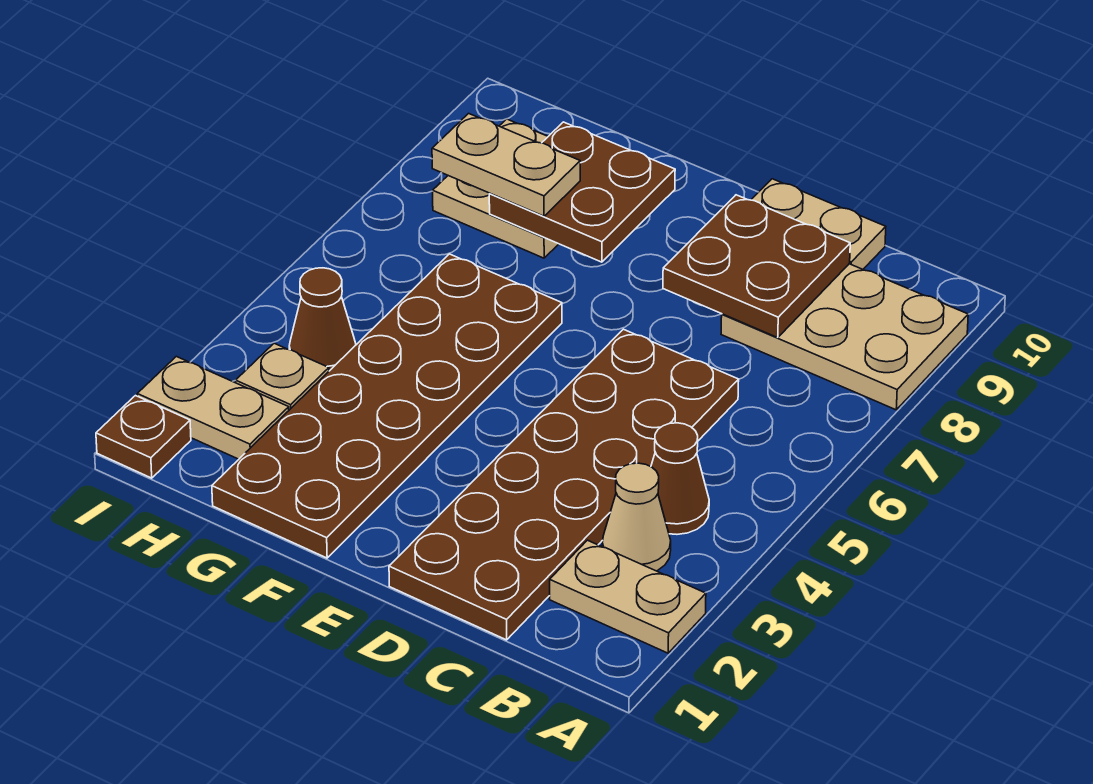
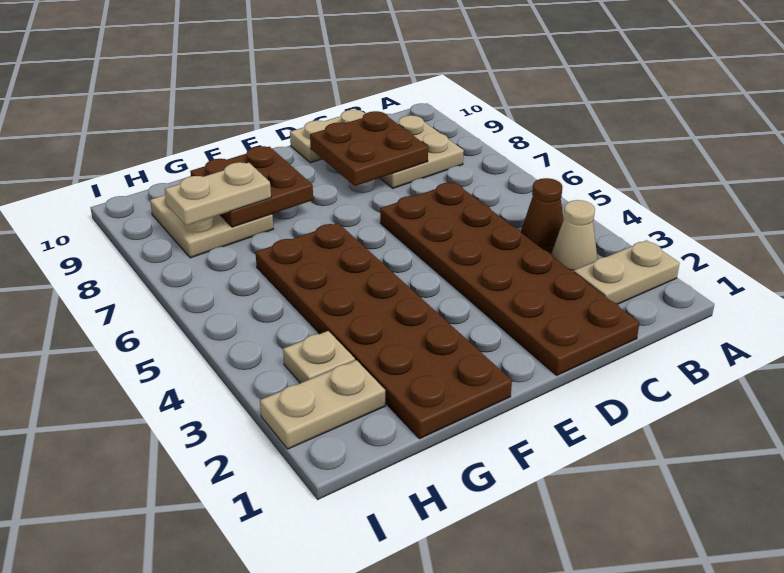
tan plate A8:C9 level 1 -> tan plate B8:C9 level 1
brown cone H4 level 1 -> none
brown plate I1 level 1 -> none

